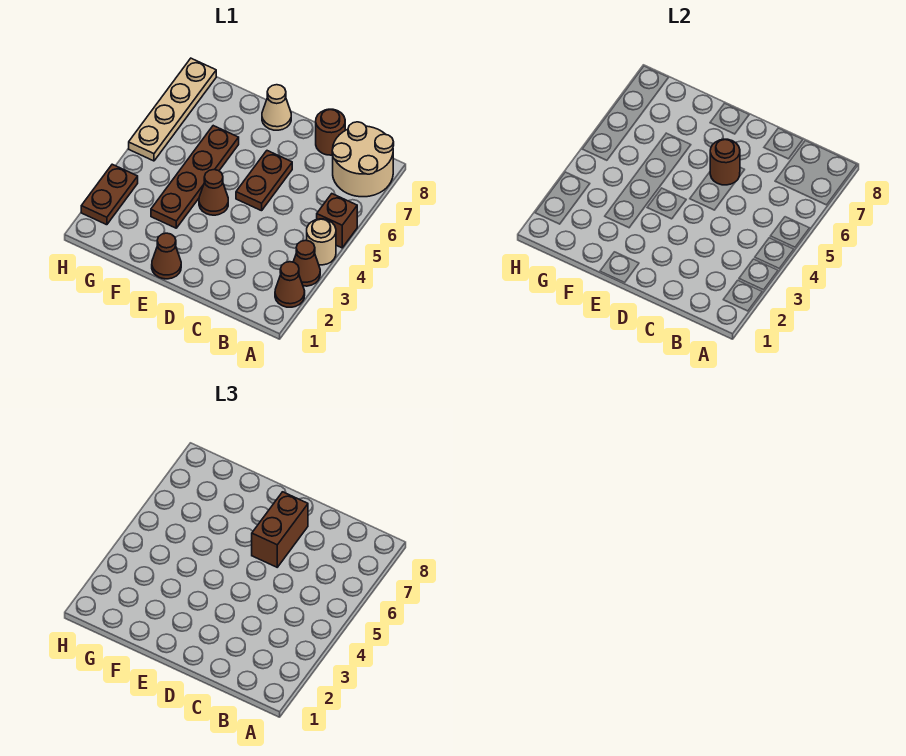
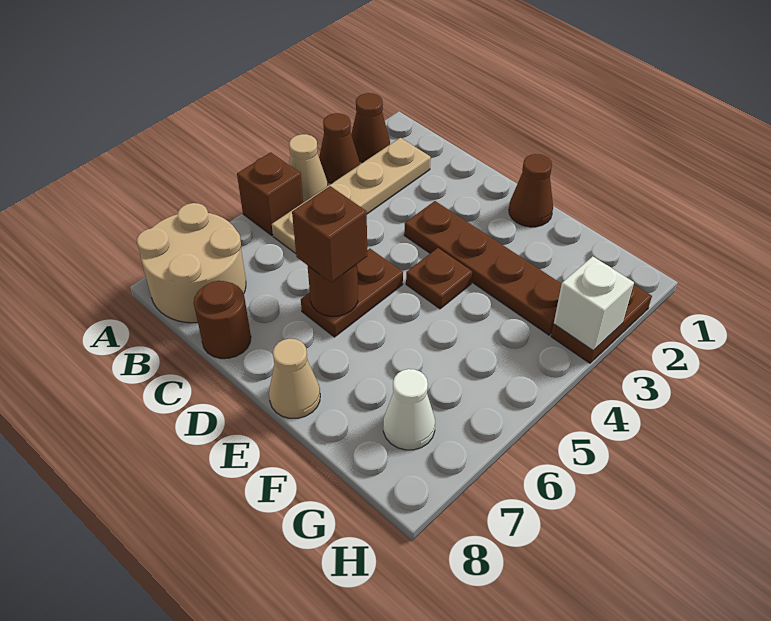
tan round brick A4 level 1 -> tan cone A4 level 1
brown brick D6:D7 level 3 -> brown brick D6 level 3
brown cone E4 level 1 -> brown plate E4 level 1
brown plate F3:F6 level 1 -> brown plate D3:G3 level 1
none -> white cone G7 level 1
none -> white brick H3 level 2
tan plate H5:H8 level 1 -> tan plate B2:B5 level 1

